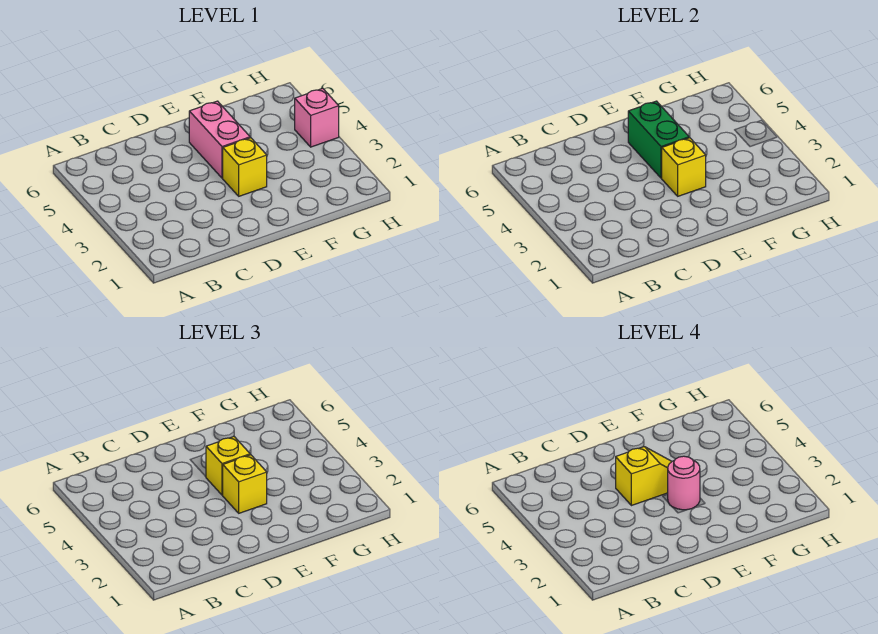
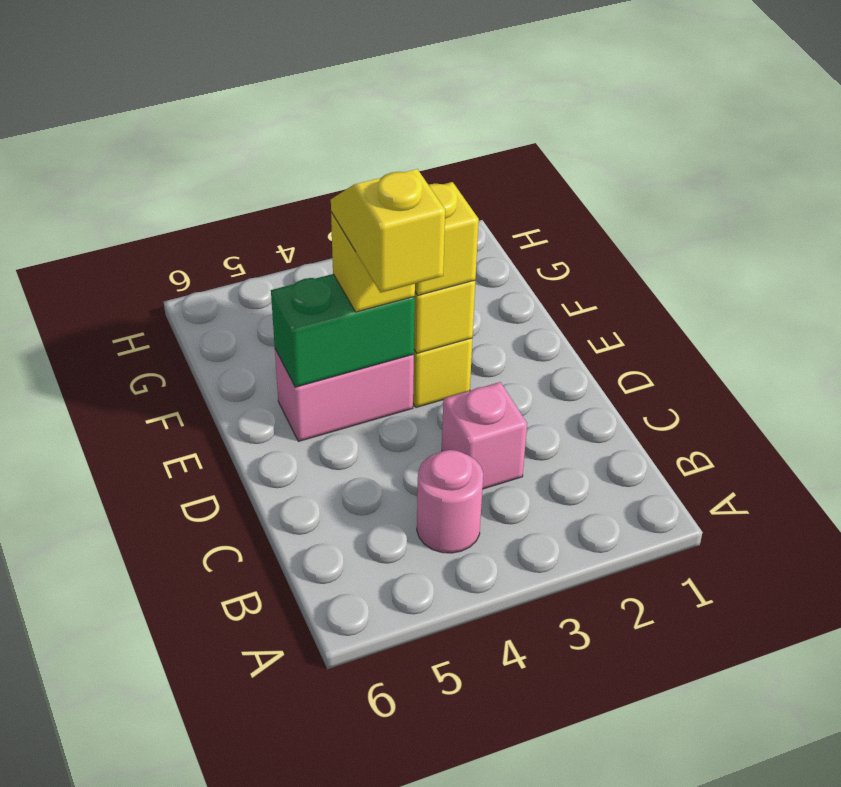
pink round brick E3 level 4 -> pink round brick B4 level 1
pink brick H4 level 1 -> pink brick C3 level 1

